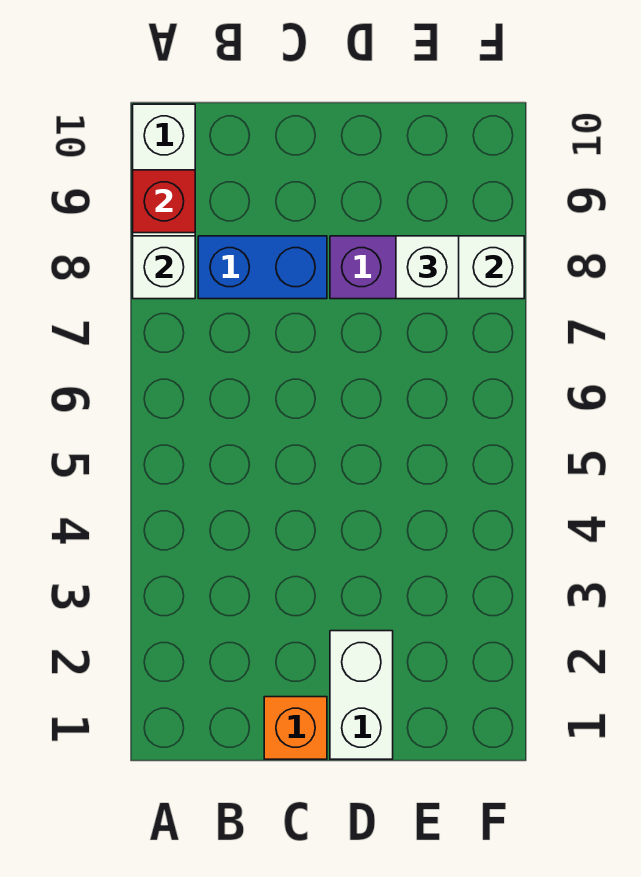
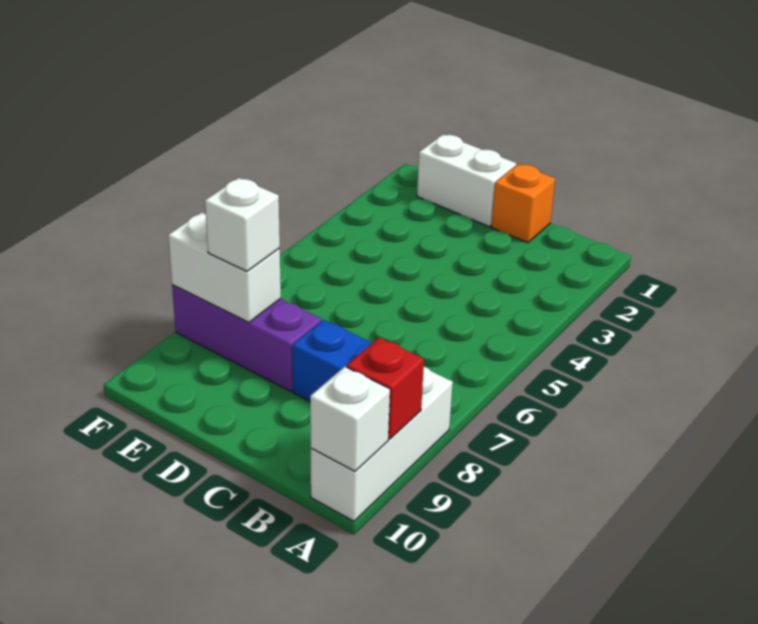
white brick A8 level 2 -> white brick A10 level 2
white brick D1:D2 level 1 -> white brick D1:E1 level 1

